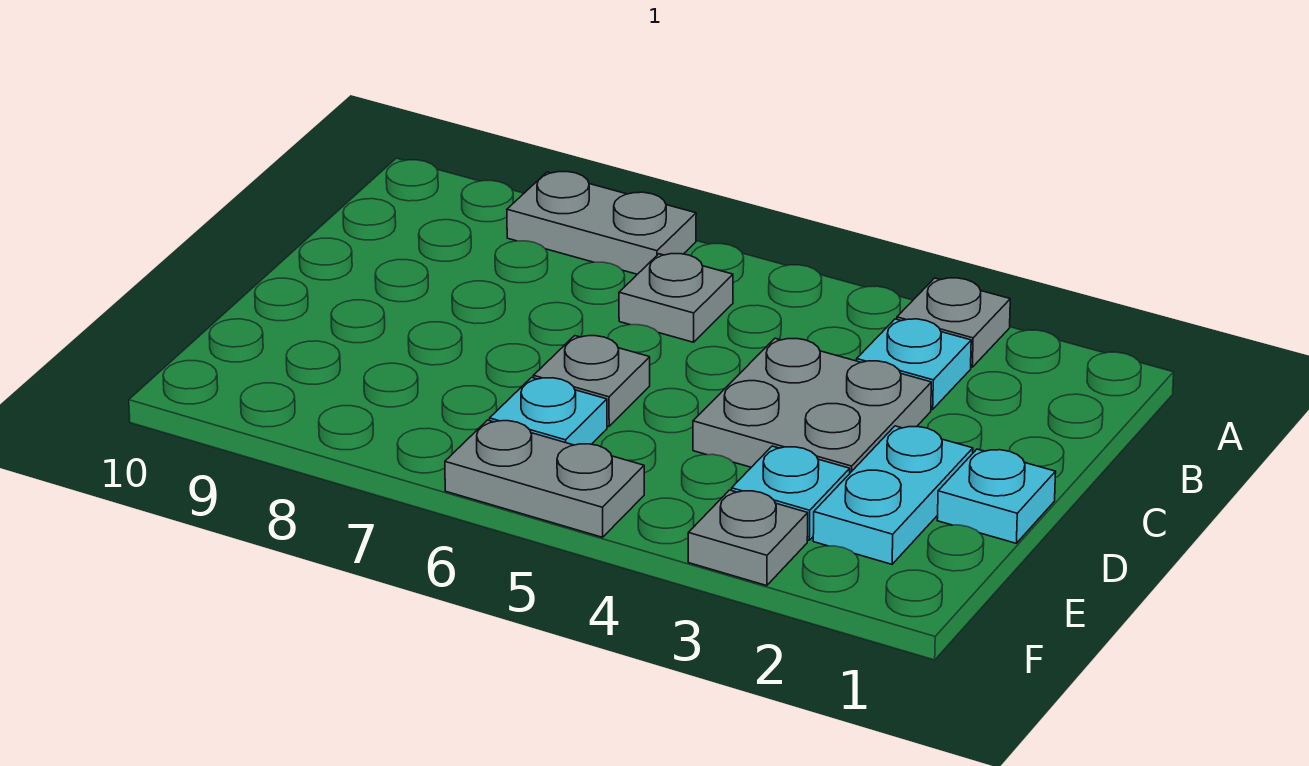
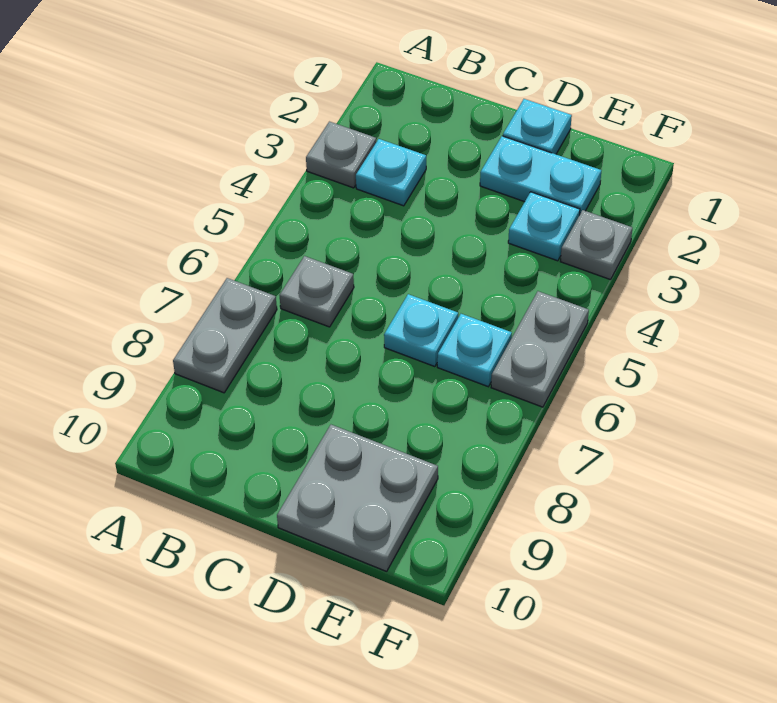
grey plate C3:D4 level 1 -> grey plate D9:E10 level 1
grey plate D6 level 1 -> cyan plate D6 level 1

